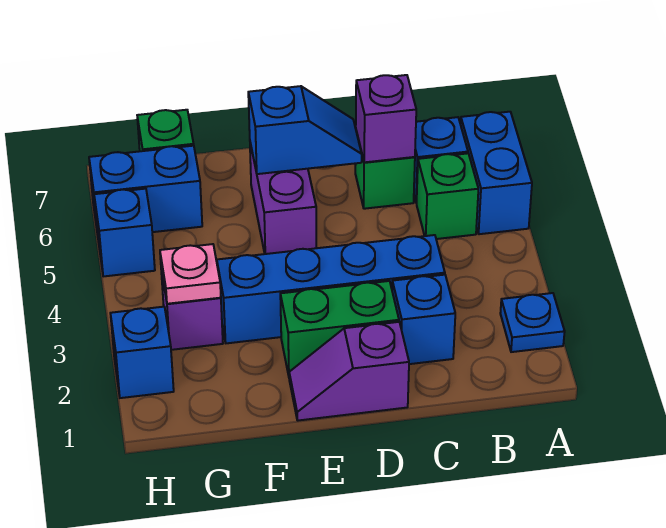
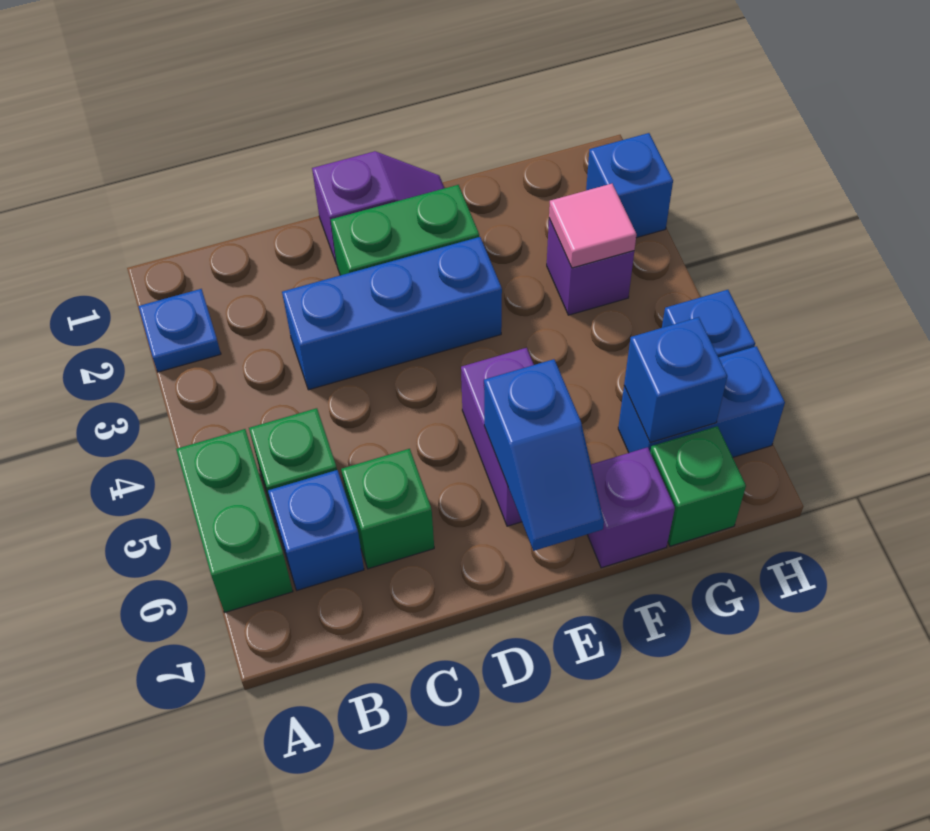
blue brick A5:A6 level 1 -> green brick A5:A6 level 1
blue brick C2 level 1 -> blue brick G6 level 2
blue brick C3:F3 level 1 -> blue brick C3:E3 level 1
purple brick C6 level 2 -> purple brick F7 level 1
blue slope D6:E6 level 2 top E -> blue slope E6:E7 level 2 top 6
pink plate G3 level 2 -> pink tile G3 level 2

